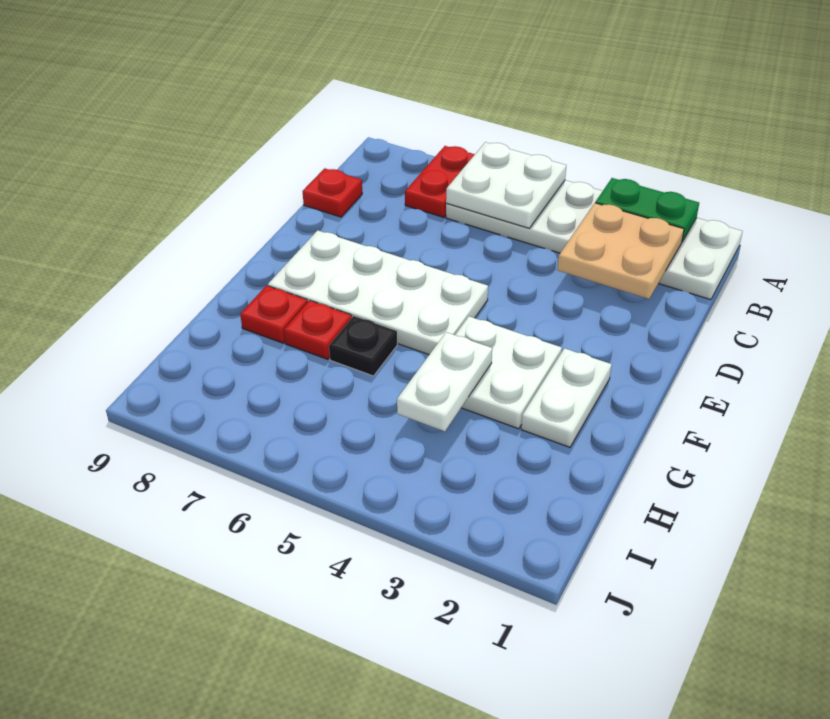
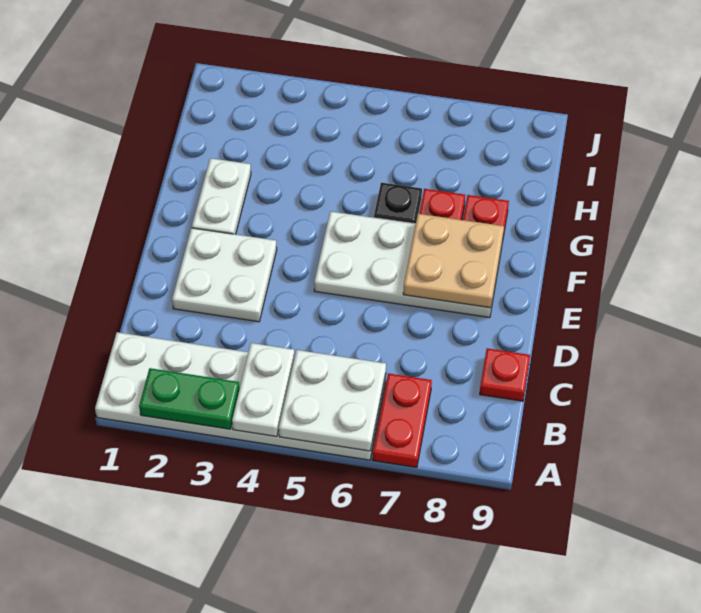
tan plate B2:C3 level 2 -> tan plate E7:F8 level 2
white plate F3:G4 level 1 -> white plate D2:E3 level 1
white plate G4:H4 level 2 -> white plate A4:B4 level 2

